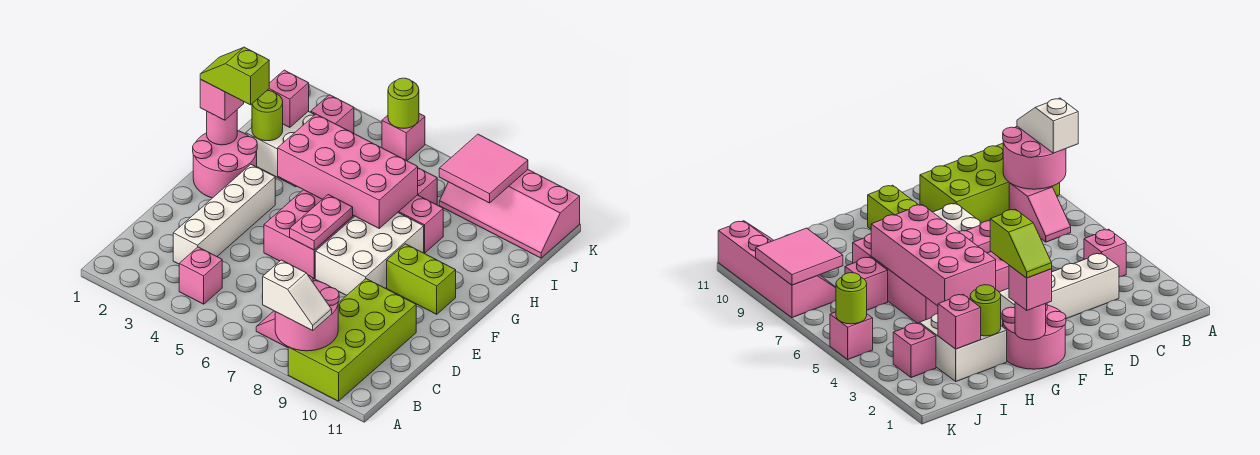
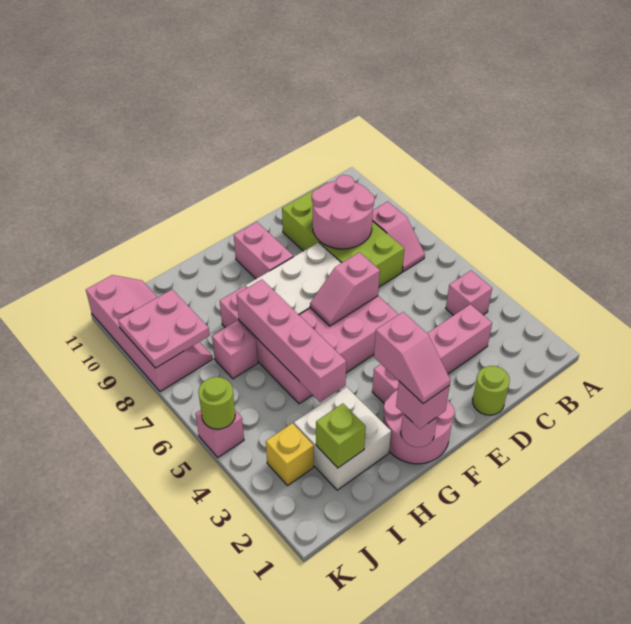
pink round brick A8:B9 level 2 -> pink round brick C8:D9 level 2
white slope A8:A9 level 3 top 8 -> none
lime brick A9:D10 level 1 -> lime brick C7:D10 level 1
white brick C3:F3 level 1 -> pink brick C3:F3 level 1
pink plate E6:F6 level 2 -> pink slope E6:F6 level 2 top E
lime brick F9:F10 level 1 -> pink brick F9:F10 level 1
lime slope G1:G2 level 4 top 2 -> pink slope G1:G2 level 4 top 2
pink brick G4:H7 level 2 -> pink brick H4:H7 level 2
lime round brick H2 level 2 -> lime round brick D1 level 1
pink brick I2 level 2 -> lime brick I2 level 2
pink brick J3 level 1 -> yellow brick J3 level 1
pink tile J8:K9 level 2 -> pink plate J8:K9 level 2

